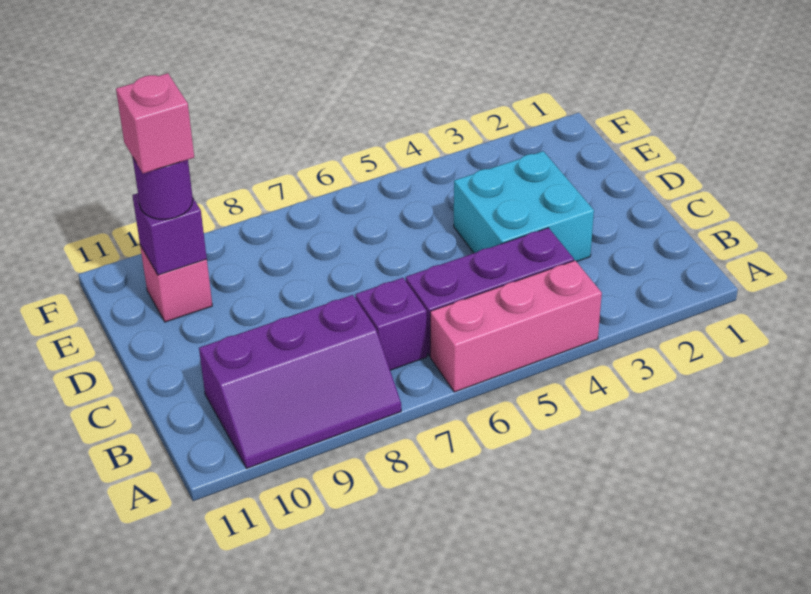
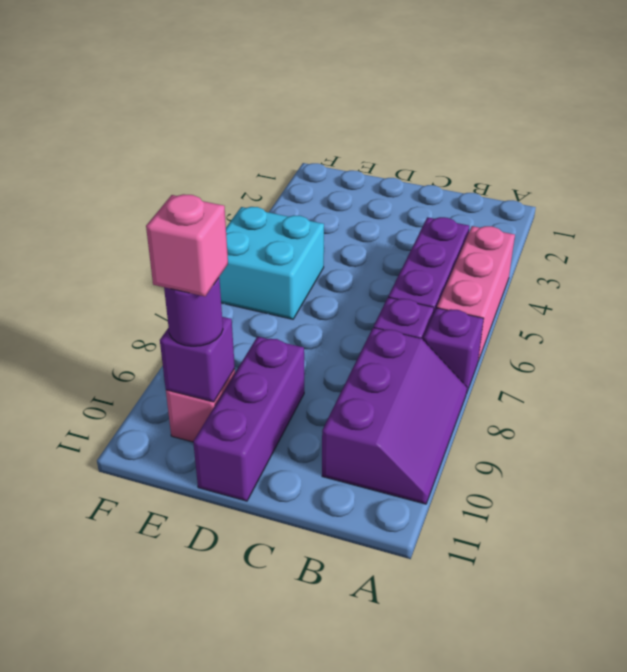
none -> purple brick A7 level 1
cyan brick C3:D4 level 1 -> cyan brick E5:F6 level 1
none -> purple brick D9:D11 level 1

